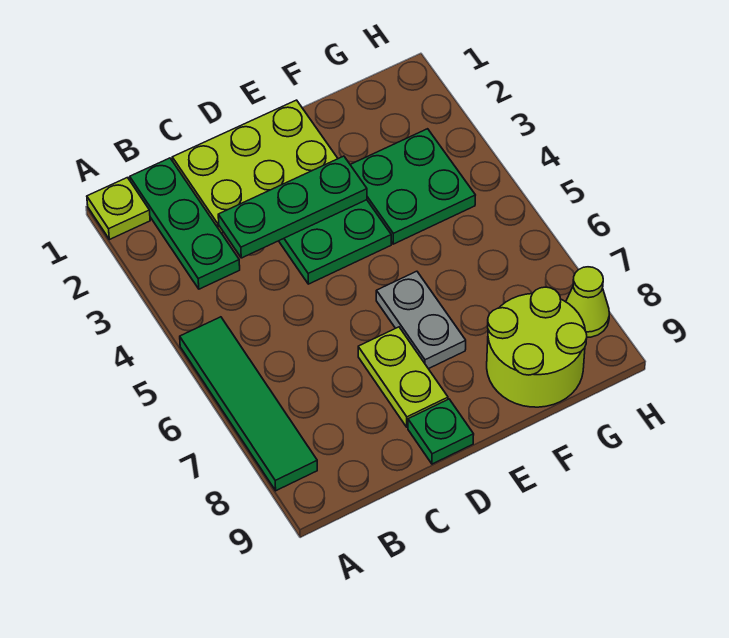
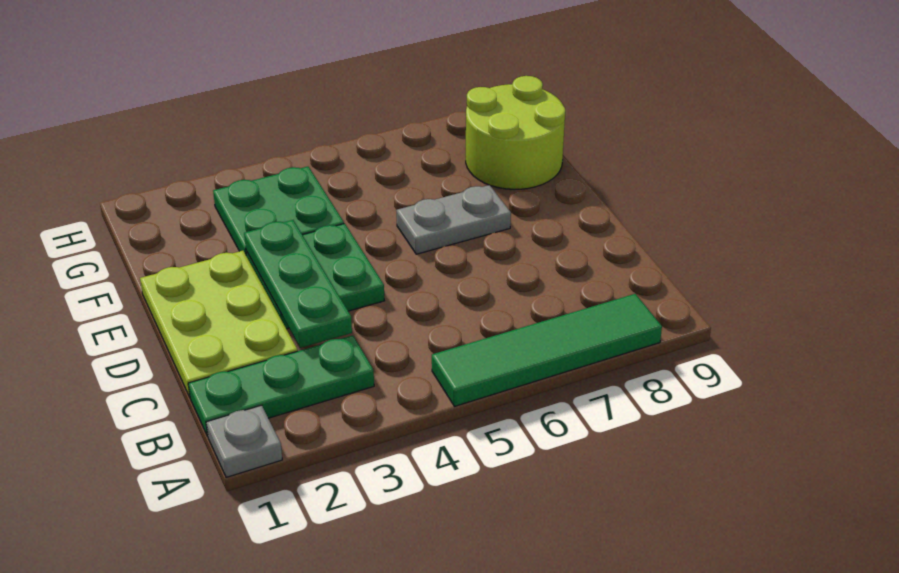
lime plate A1 level 1 -> grey plate A1 level 1
lime plate D7:D8 level 1 -> none
green plate D9 level 1 -> none
lime cone H8 level 1 -> none

